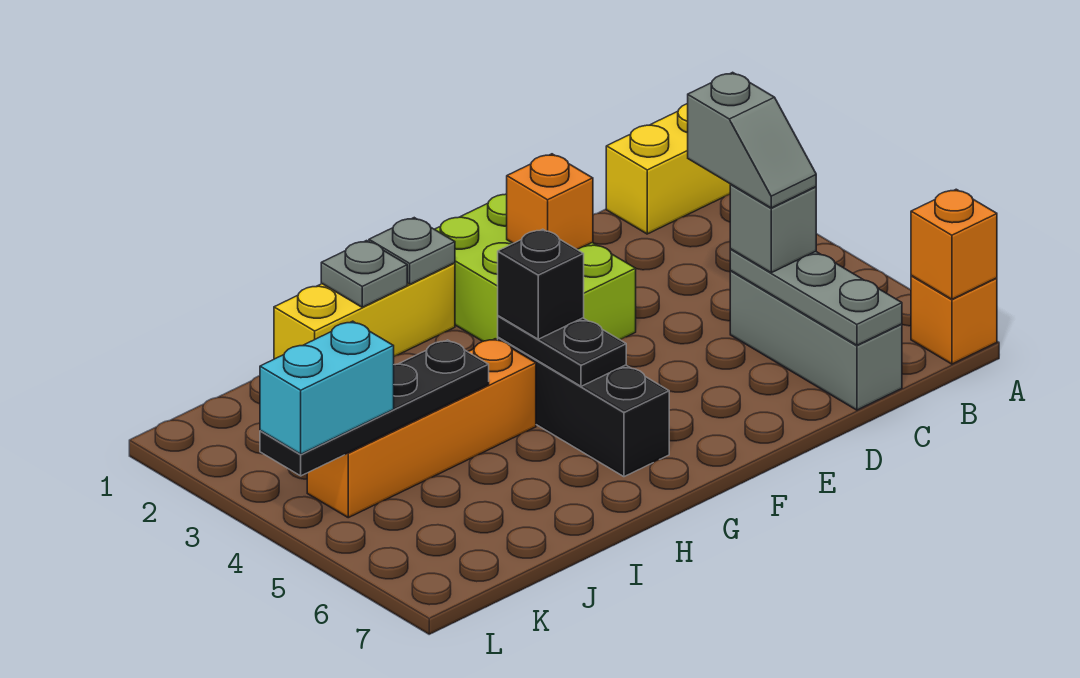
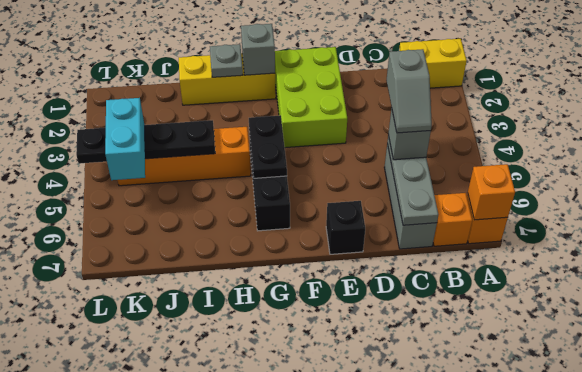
orange brick E2 level 2 -> orange brick B7 level 1
grey plate G1 level 2 -> grey brick G1 level 2
black brick G4 level 3 -> black brick E7 level 1
cyan brick K4:L4 level 3 -> cyan brick K4:K5 level 3

